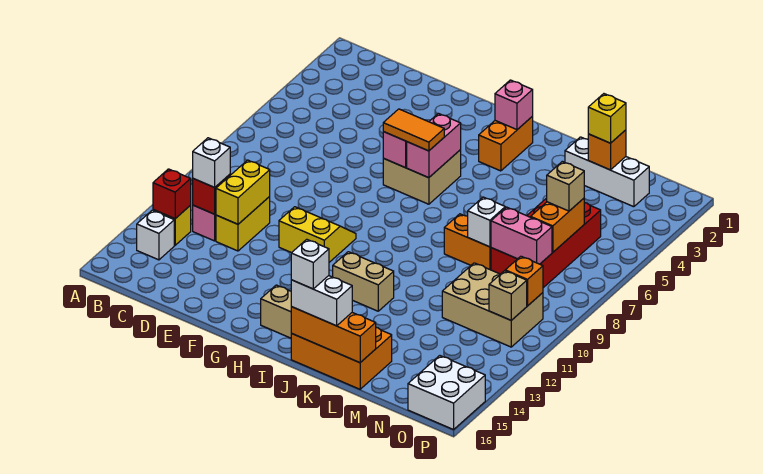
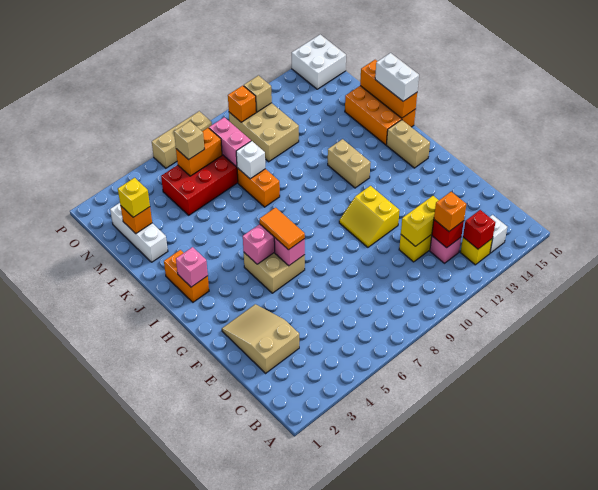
white brick C12 level 3 -> orange brick C12 level 3
none -> tan slope D2:F3 level 1 top D
orange brick I2:I3 level 1 -> orange brick I2:J2 level 1
white brick J16 level 4 -> none
none -> tan brick P6:P8 level 1

